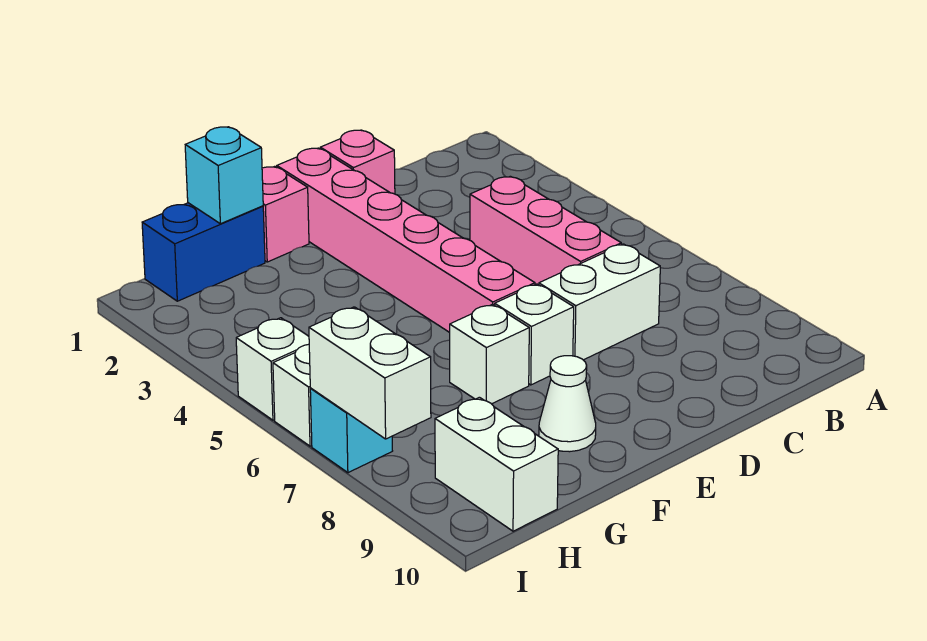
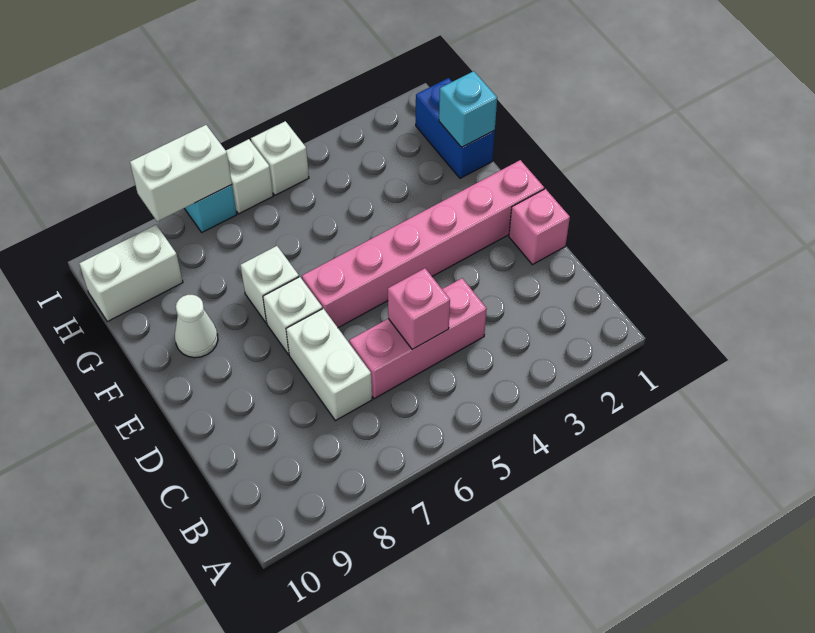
pink brick F1 level 1 -> pink brick C5 level 2

